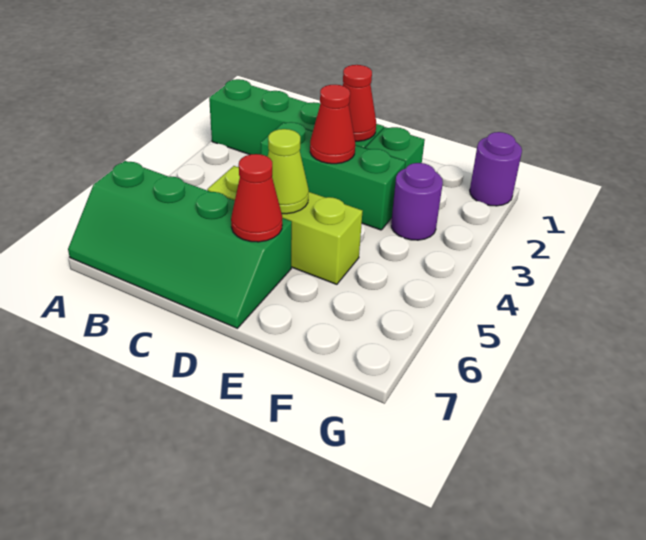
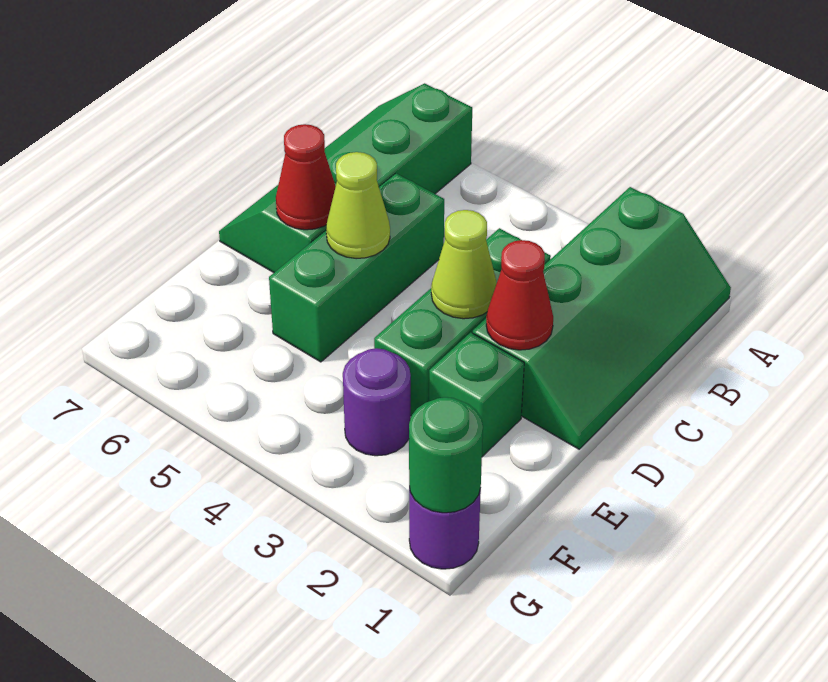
lime brick C5:E5 level 1 -> green brick C5:E5 level 1
red cone D3 level 2 -> lime cone D3 level 2
none -> green round brick G1 level 2

